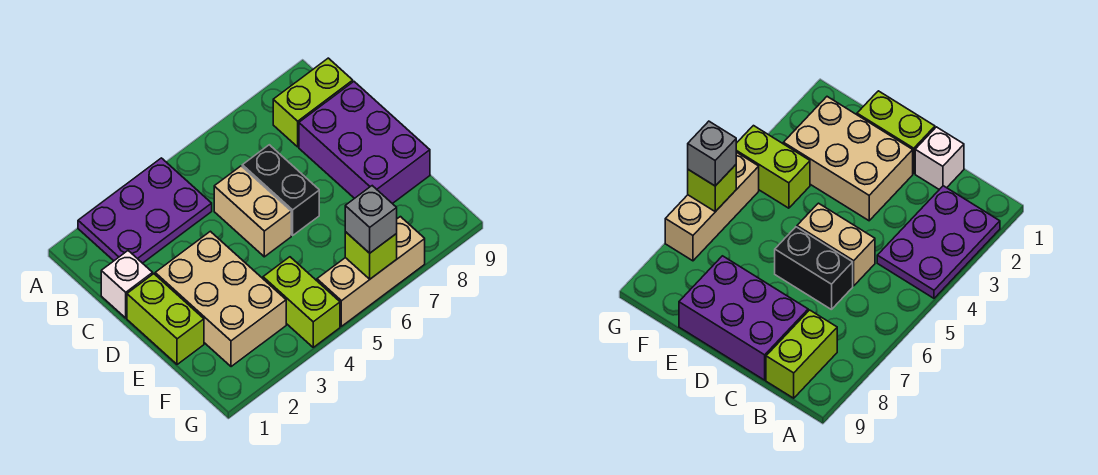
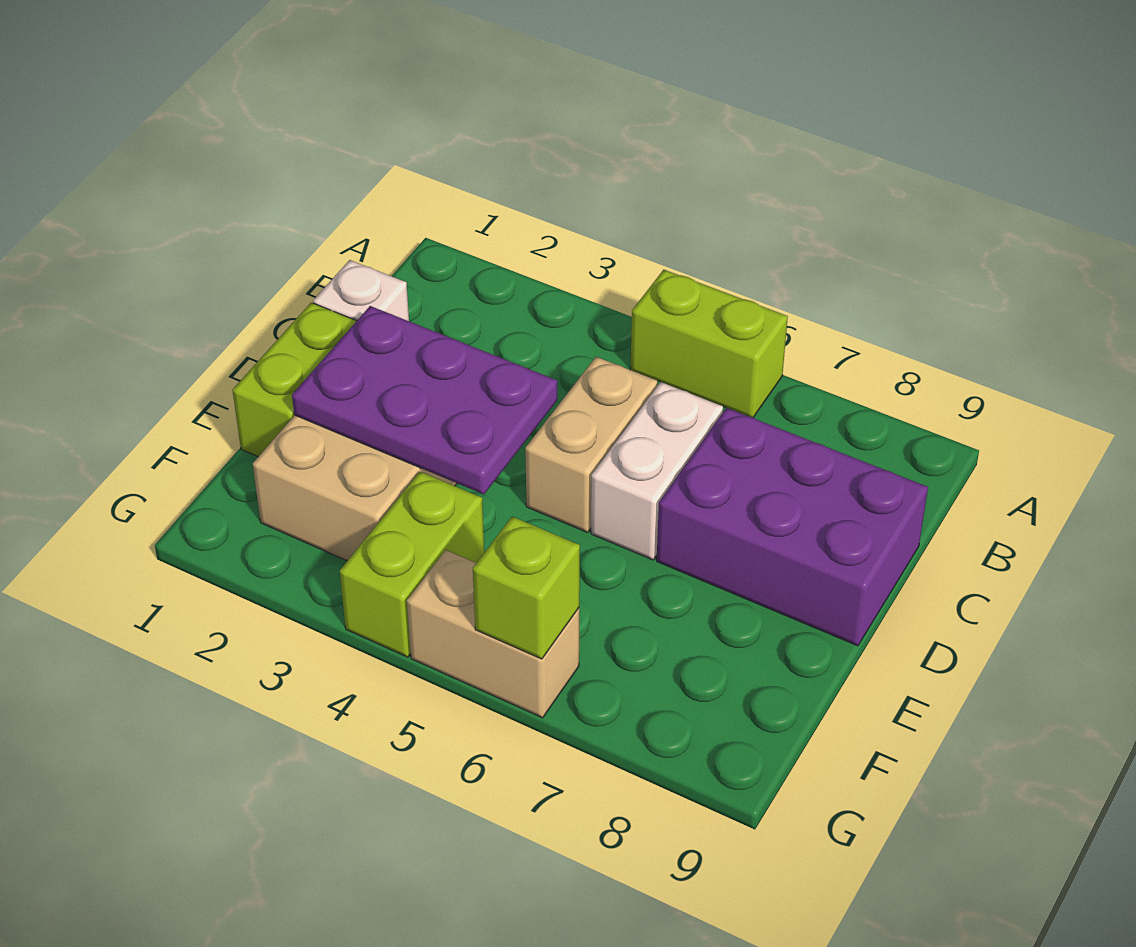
purple plate A2:B4 level 1 -> purple plate D2:E4 level 2
lime brick B8:B9 level 1 -> lime brick A5:A6 level 1
black brick C6:D6 level 1 -> white brick C6:D6 level 1
purple brick C8:E9 level 1 -> purple brick C7:D9 level 1
tan brick G5:G7 level 1 -> tan brick G5:G6 level 1
grey brick G6 level 3 -> none

